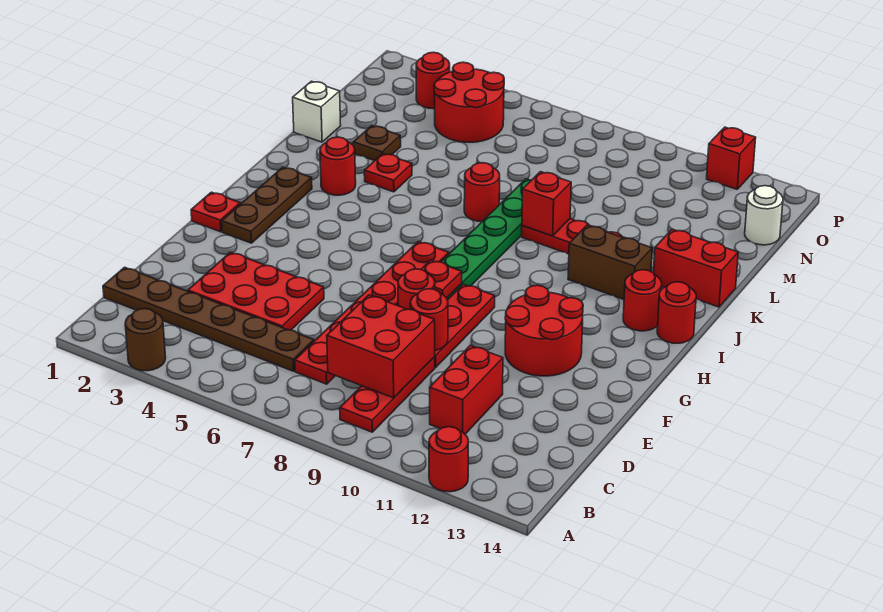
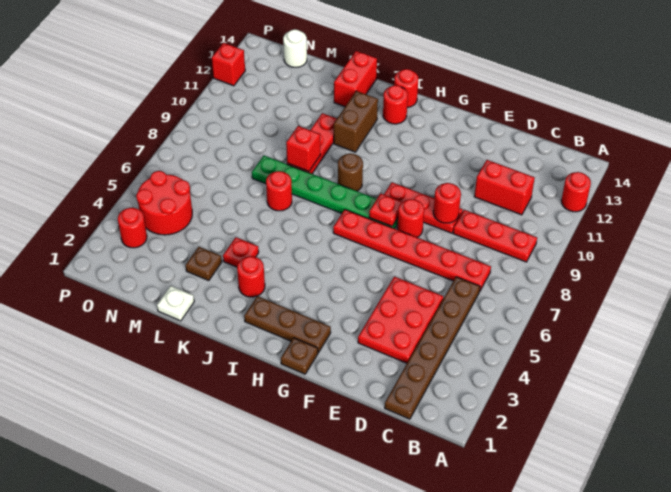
brown round brick A3 level 1 -> brown round brick I9 level 1
red brick C8:D9 level 2 -> none
red round brick F11:G12 level 1 -> none
red plate G1 level 1 -> brown plate G1 level 1
white brick L1 level 1 -> white plate L1 level 1

